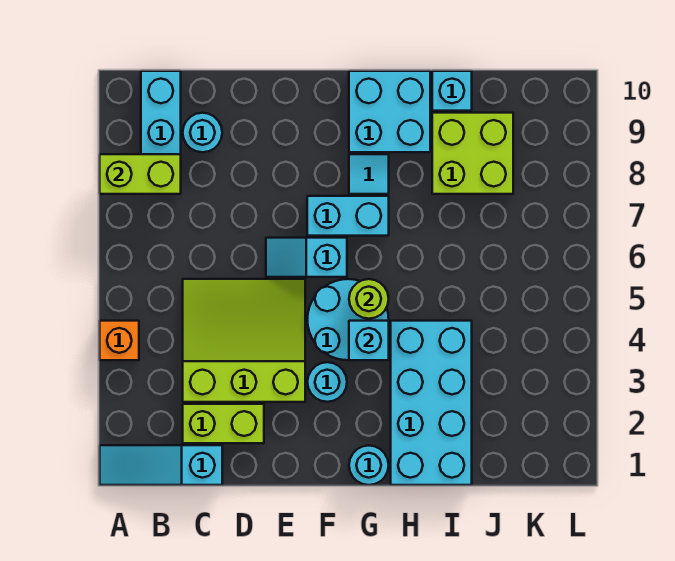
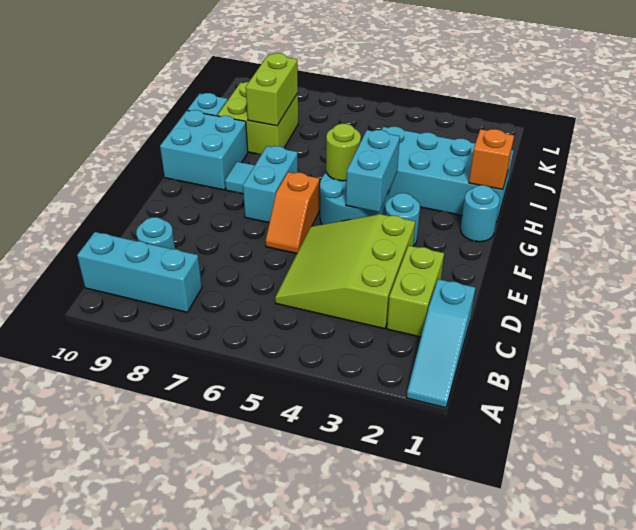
orange brick A4 level 1 -> orange brick H1 level 2
lime brick A8:B8 level 2 -> lime brick I8:J8 level 2
cyan slope E6:F6 level 1 top F -> orange slope E6:F6 level 1 top F
cyan brick G4 level 2 -> cyan brick F4:G4 level 2

